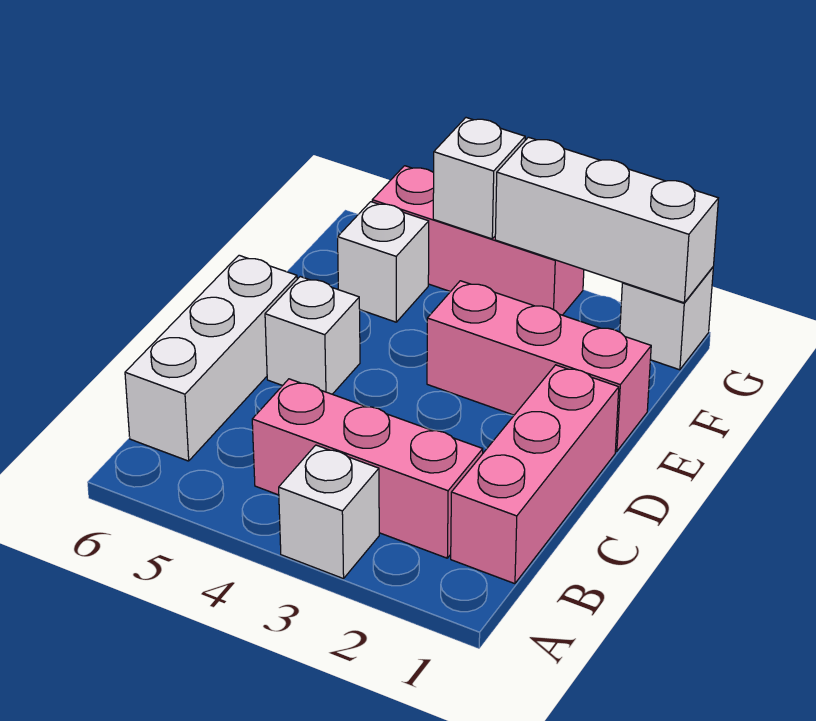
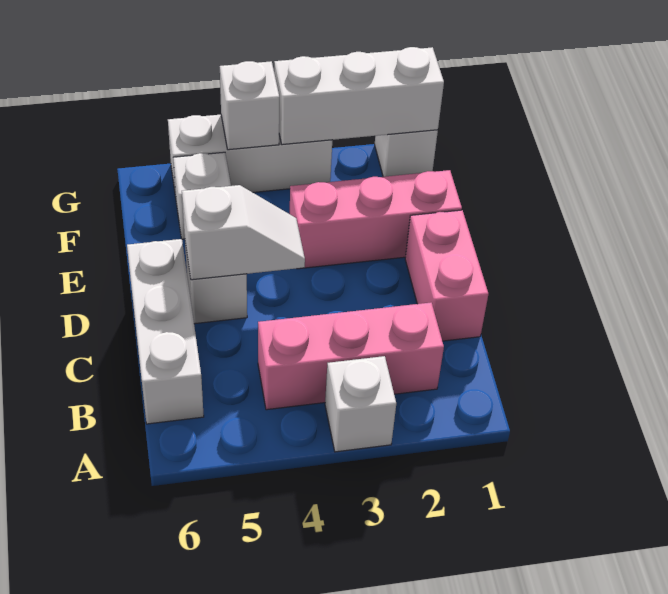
pink brick B1:D1 level 1 -> pink brick C1:D1 level 1
none -> white slope D4:D5 level 2 top 5
pink brick G3:G5 level 1 -> white brick G3:G5 level 1

